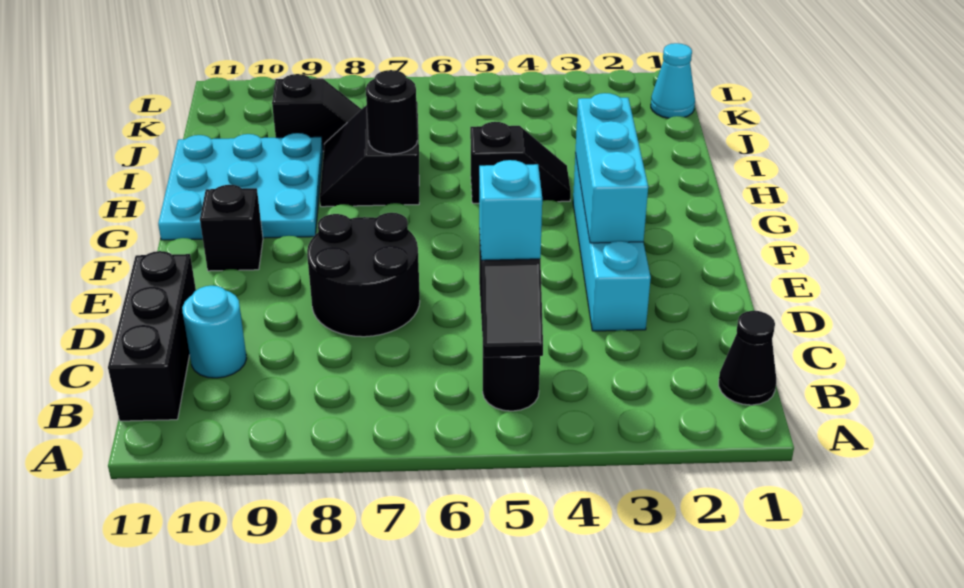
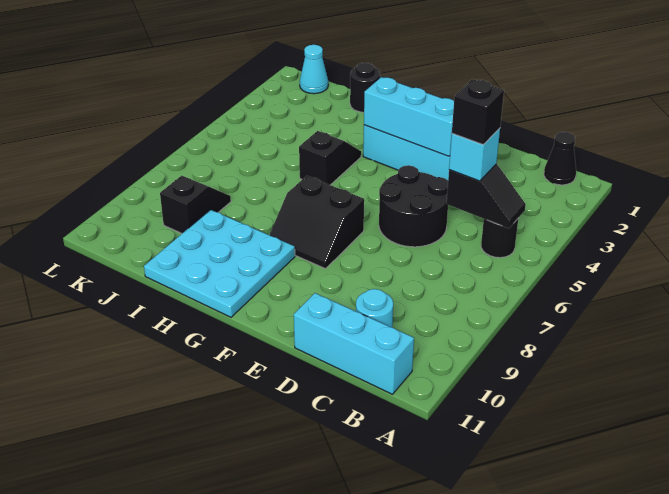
black brick B11:D11 level 1 -> cyan brick B11:D11 level 1
black round brick D7:E8 level 1 -> black round brick D5:E6 level 1
black brick F10 level 1 -> black brick C5 level 4
black slope H7:I8 level 1 top 7 -> black slope F7:G8 level 1 top 7
black round brick H7 level 2 -> black round brick I1 level 1

